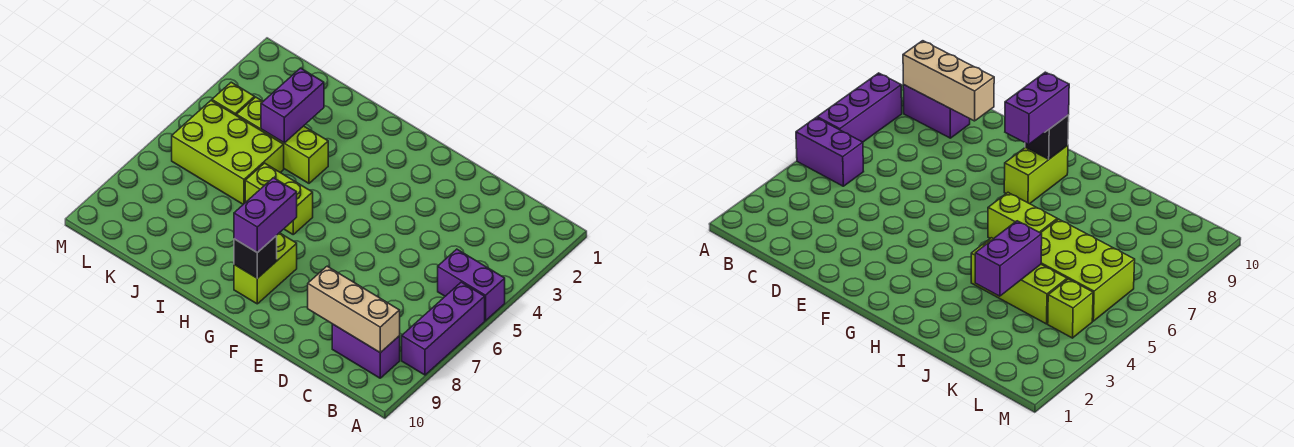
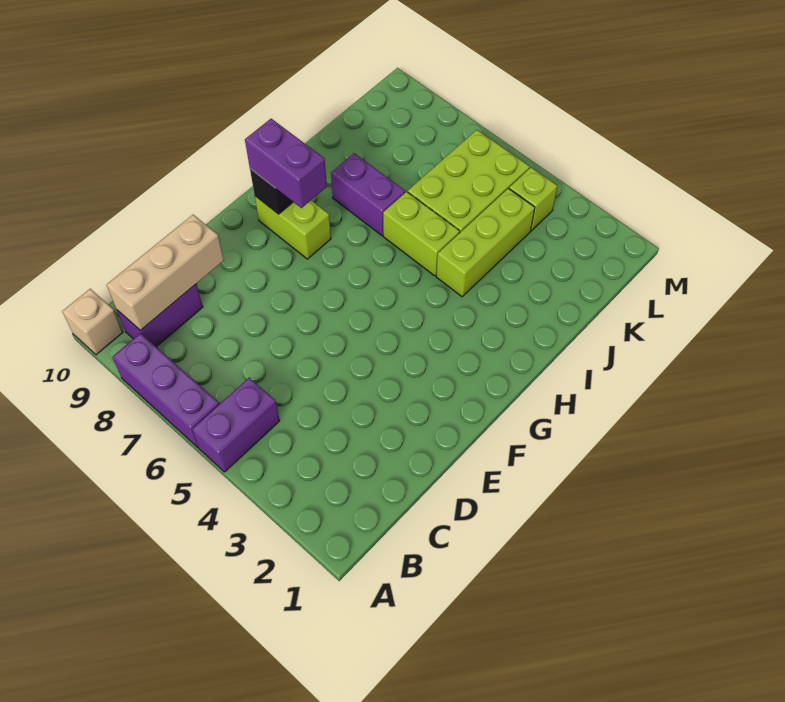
none -> tan brick A10 level 1
lime brick H6:I6 level 1 -> lime brick I5:I6 level 1
purple brick J3:J4 level 2 -> purple brick I7:I8 level 1

